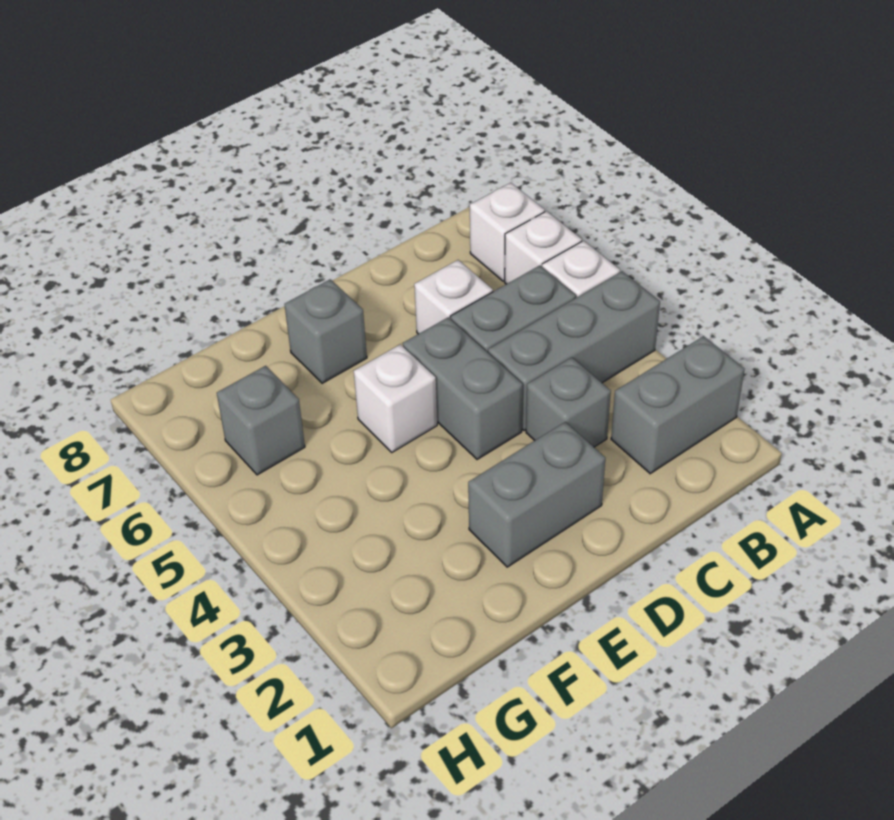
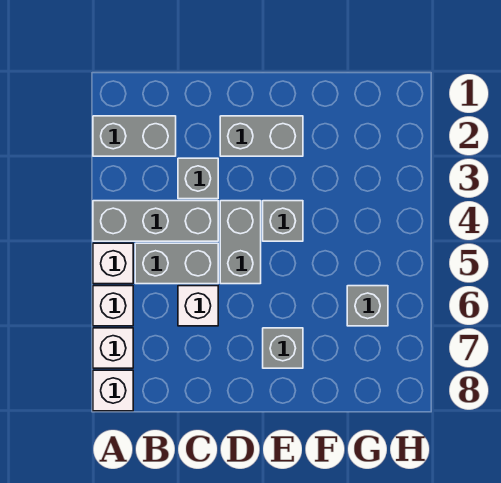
none -> grey brick E4 level 1
white brick E5 level 1 -> white brick A8 level 1

